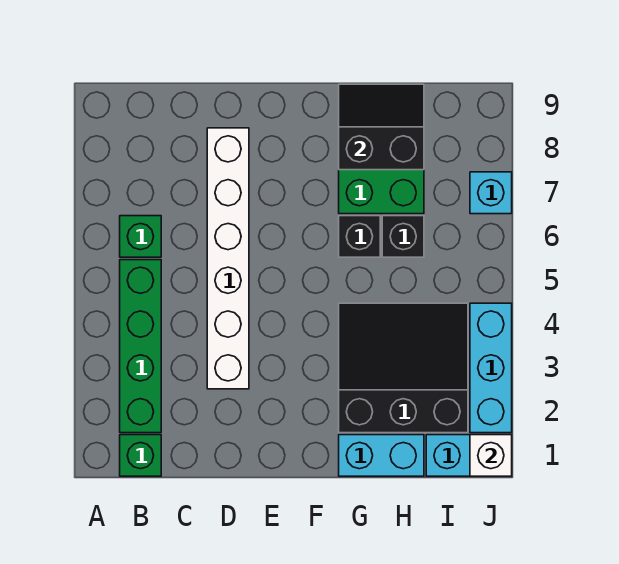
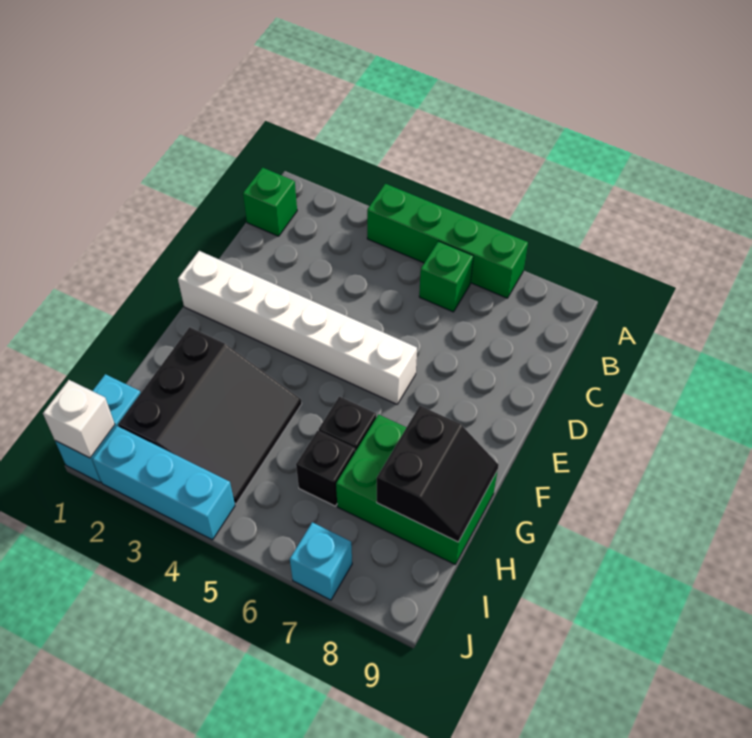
green brick B2:B5 level 1 -> green brick A4:A7 level 1
white brick D3:D8 level 1 -> white brick E1:E6 level 1
cyan brick G1:H1 level 1 -> none

